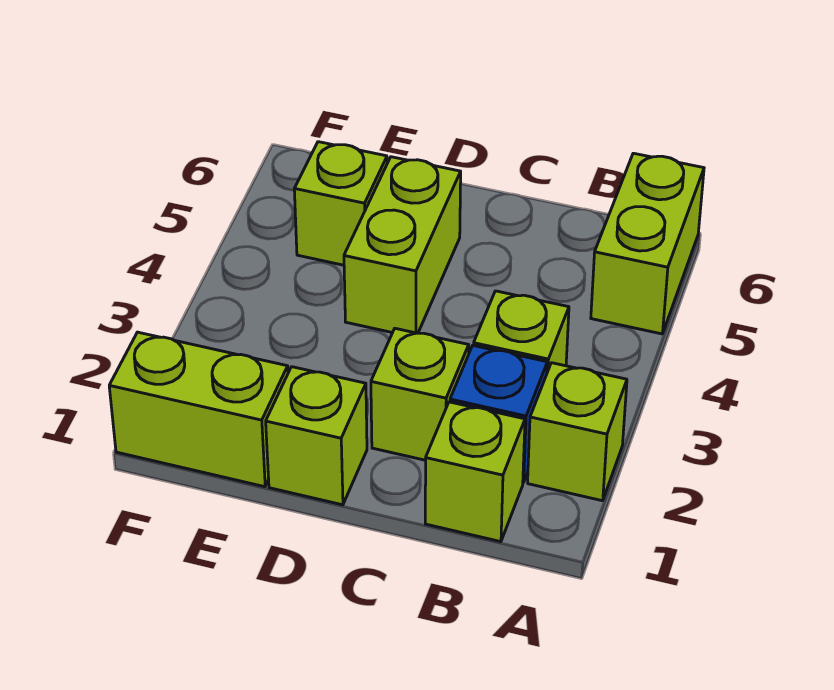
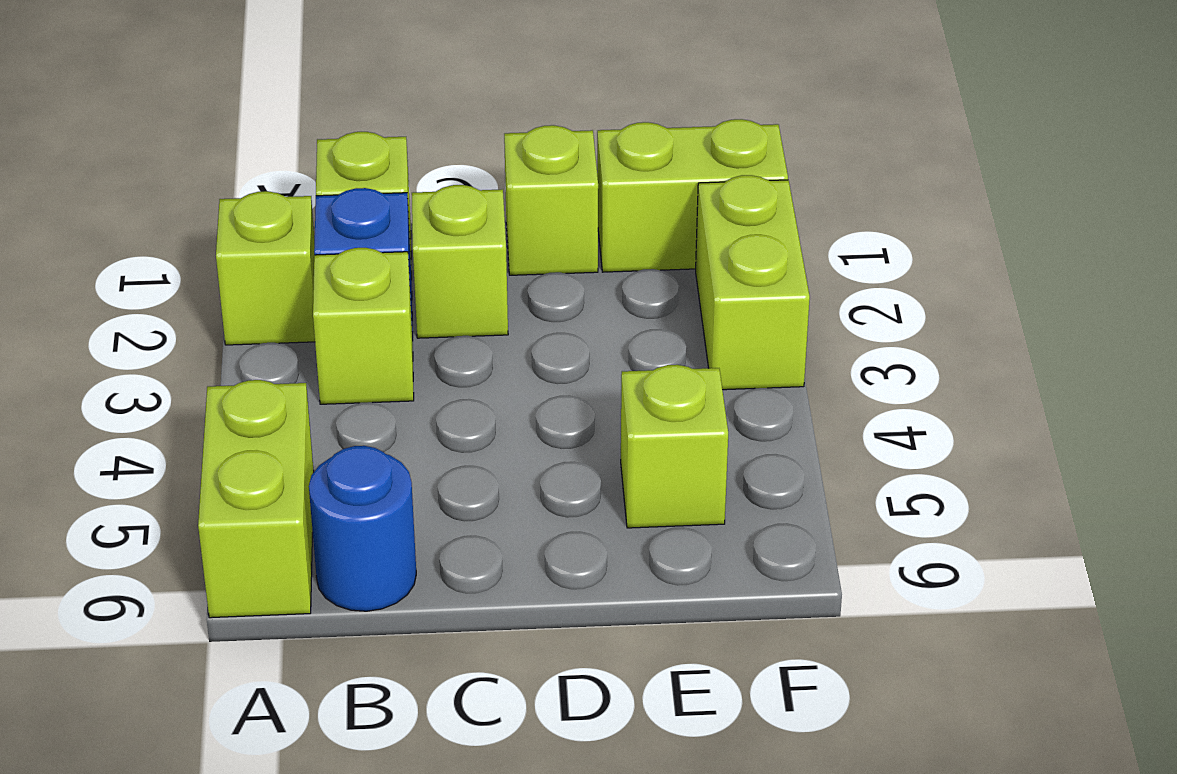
none -> blue round brick B6 level 1
lime brick D4:D5 level 1 -> lime brick F2:F3 level 1

